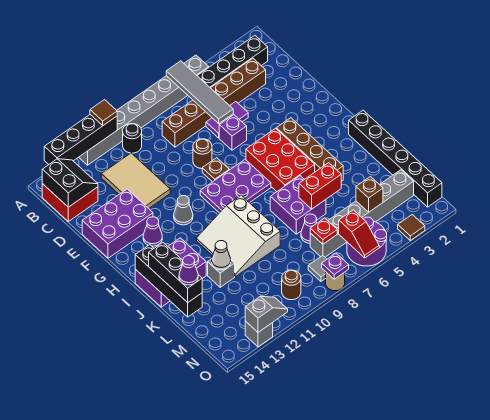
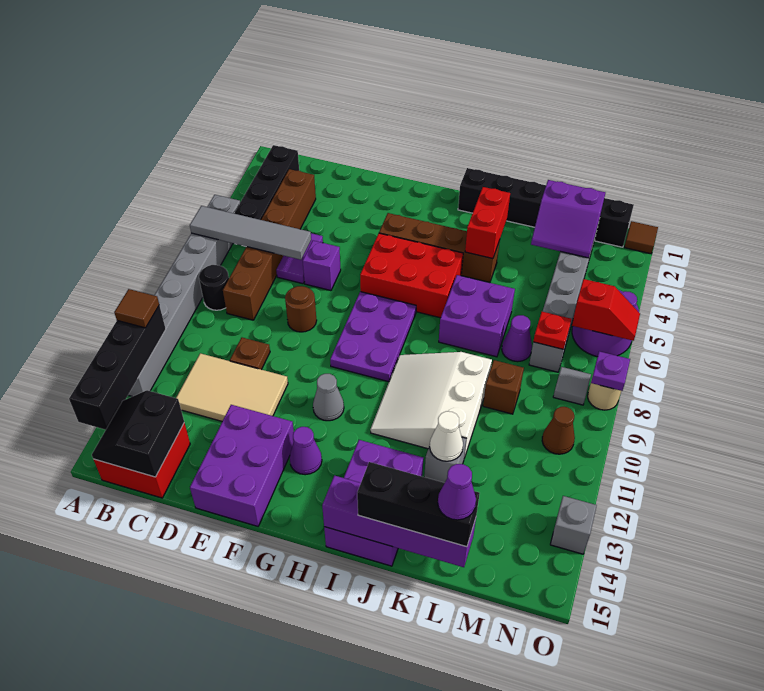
black round brick B10 level 1 -> black round brick B8 level 1
black slope B14:C15 level 2 top 15 -> black slope B14:C15 level 2 top C
brown plate F8 level 1 -> brown plate D10 level 1
white slope I9:K11 level 1 top 9 -> white slope I9:K11 level 1 top K
black brick I15:L15 level 2 -> purple brick I15:L15 level 2
red brick K5:K6 level 2 -> red brick J3:J4 level 2
none -> purple slope L2:M3 level 2 top 2
brown brick M4 level 2 -> brown brick L9 level 1
brown round brick N10 level 1 -> brown cone N10 level 1
brown tile O3 level 1 -> brown tile O1 level 1
grey slope O12:O13 level 2 top 13 -> none

